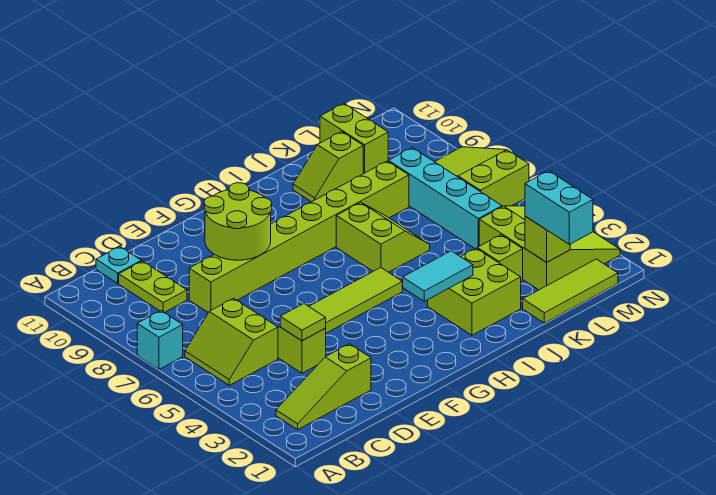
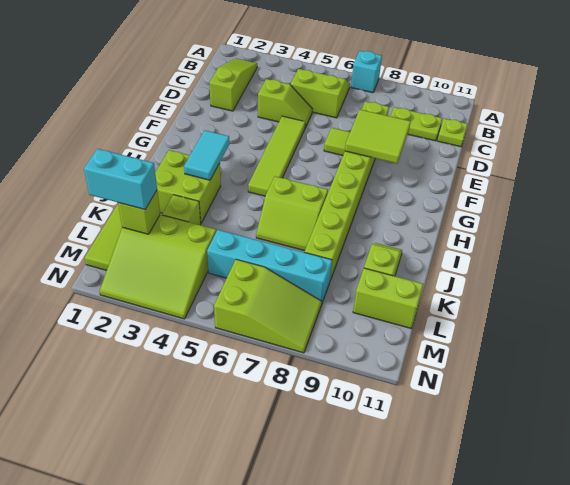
cyan plate C11 level 1 -> lime plate C11 level 1
lime tile D4 level 2 -> lime tile E7 level 1
lime round brick E8:F9 level 2 -> lime tile E8:F9 level 2

